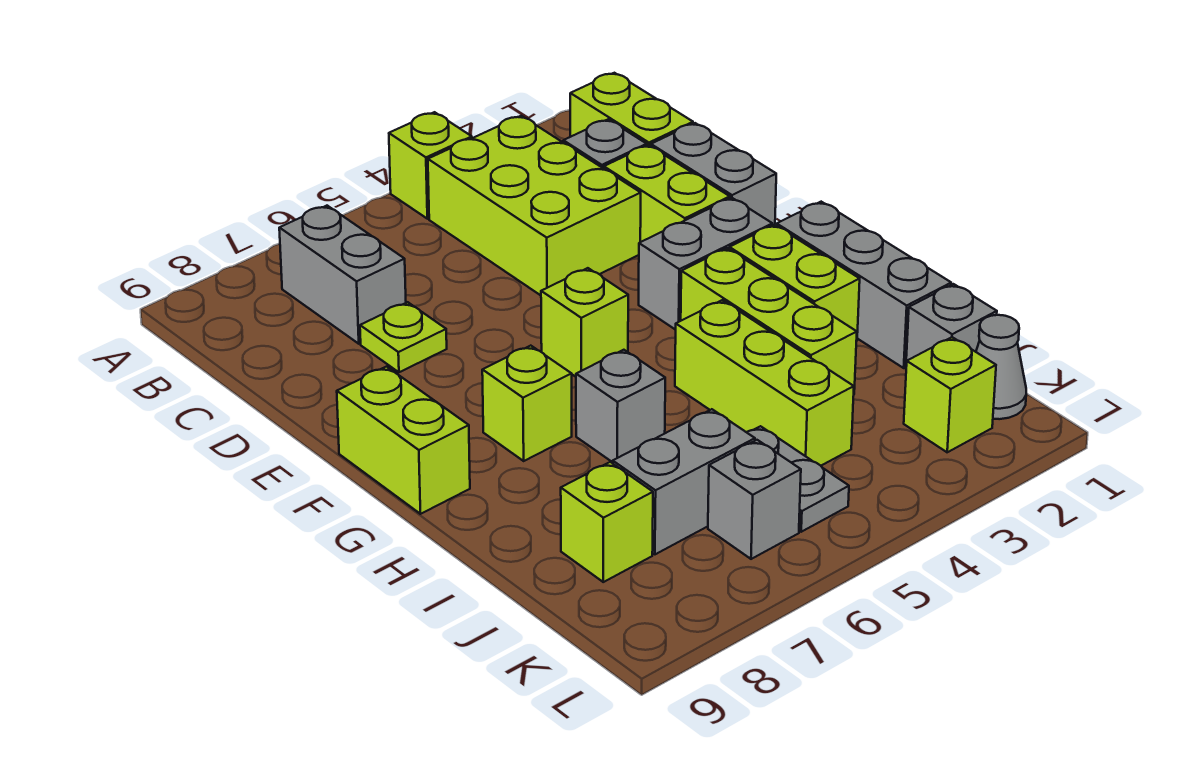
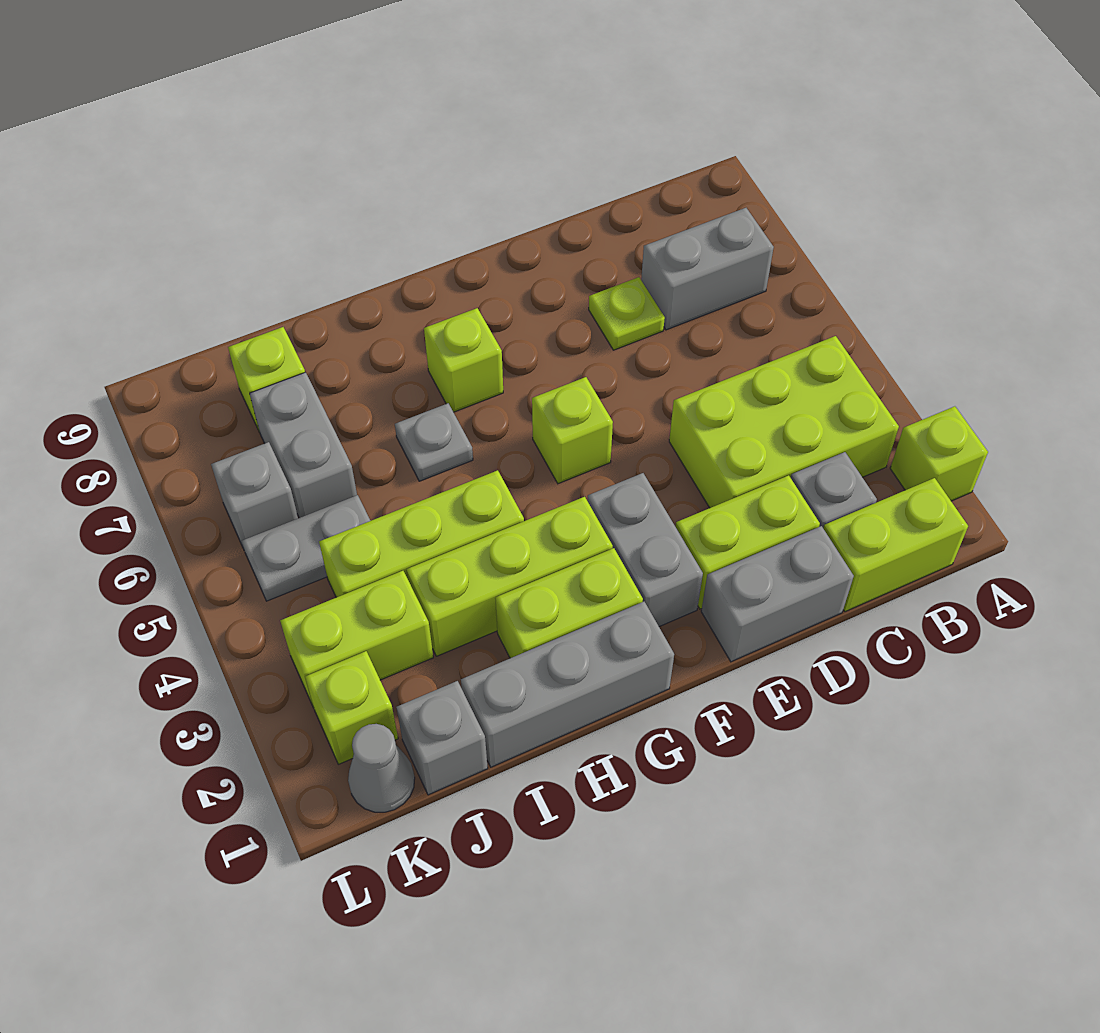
lime brick A4 level 1 -> lime brick A2 level 1
lime brick F9:G9 level 1 -> lime brick J3:K3 level 1
grey brick H6 level 1 -> grey plate H6 level 1

